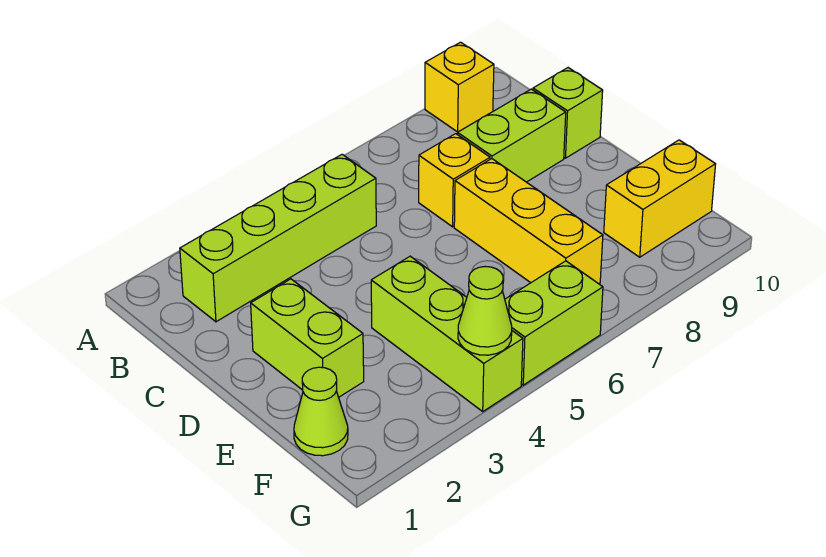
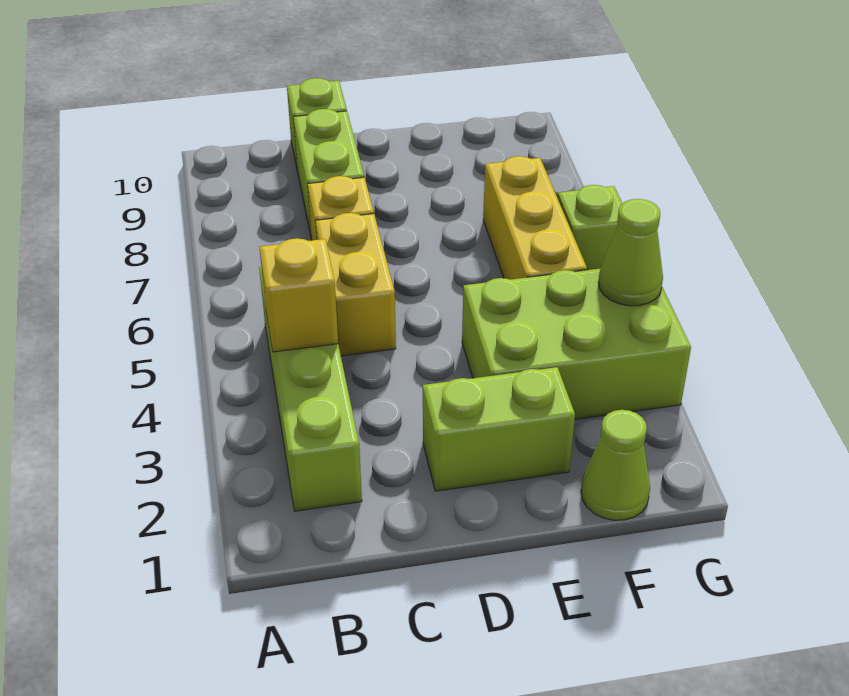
yellow brick A9 level 1 -> yellow brick B4 level 2
yellow brick D7:F7 level 1 -> yellow brick F5:F7 level 1
lime brick E4:G4 level 1 -> lime brick E3:G4 level 1
yellow brick F9:F10 level 1 -> yellow brick C5:C6 level 1
lime brick G5:G6 level 1 -> lime brick G6 level 1

